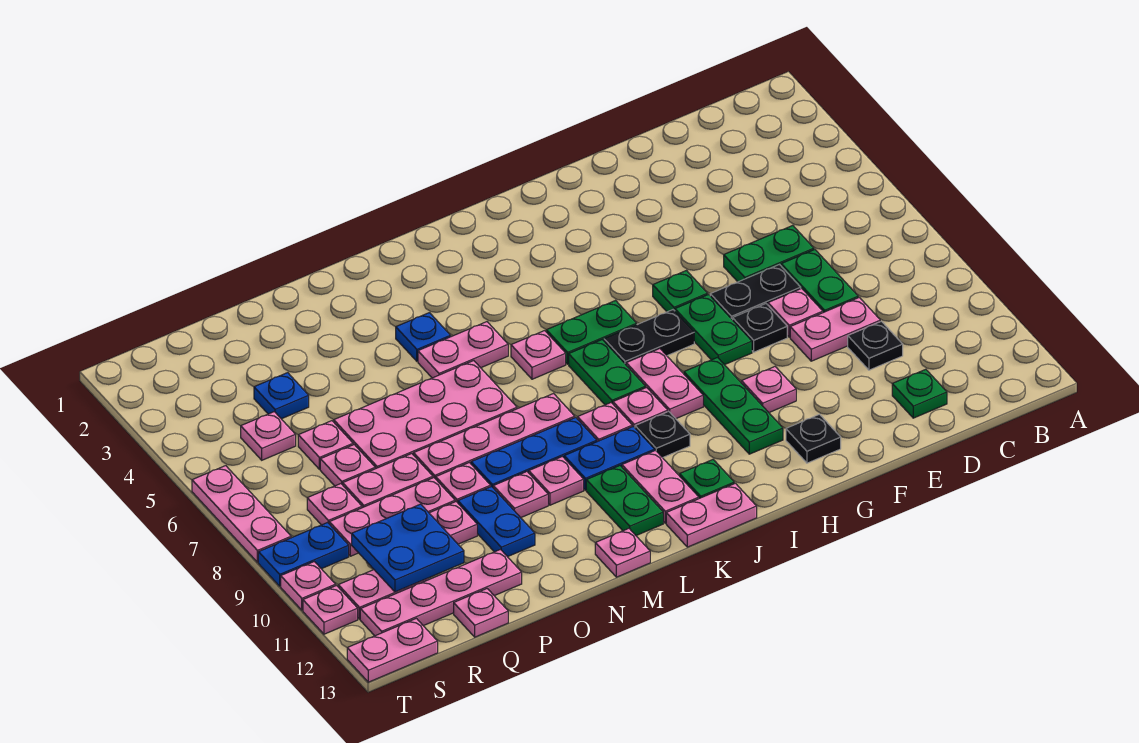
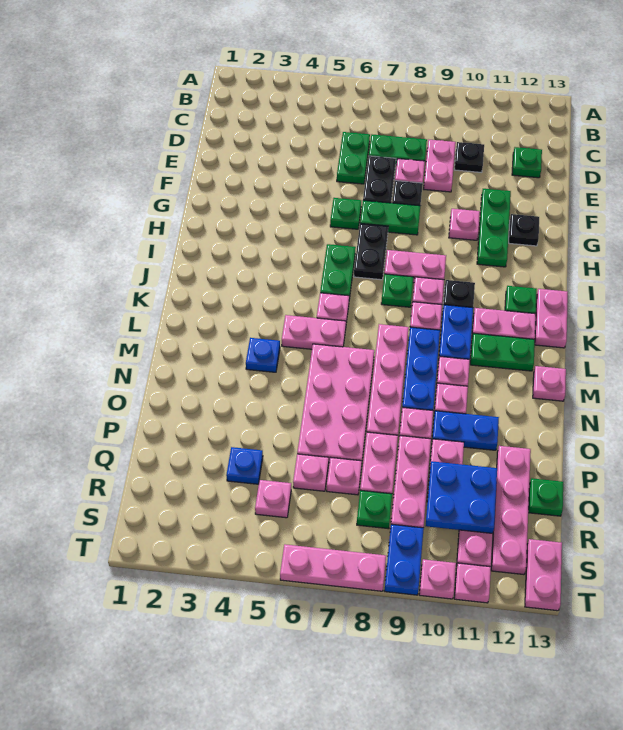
green plate H9:H11 level 1 -> green plate F11:H11 level 1
green plate J7:J8 level 1 -> green plate J8 level 1
pink plate L5:M5 level 1 -> pink plate L5:L6 level 1
pink plate Q13 level 1 -> green plate Q13 level 1
pink plate R8 level 1 -> green plate R8 level 1

